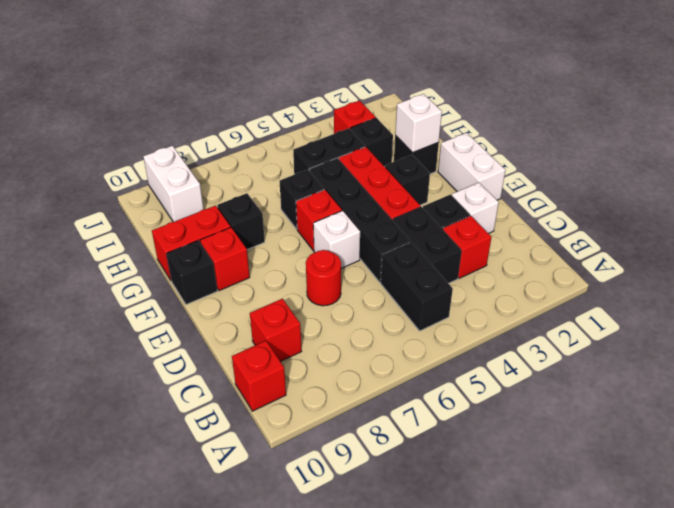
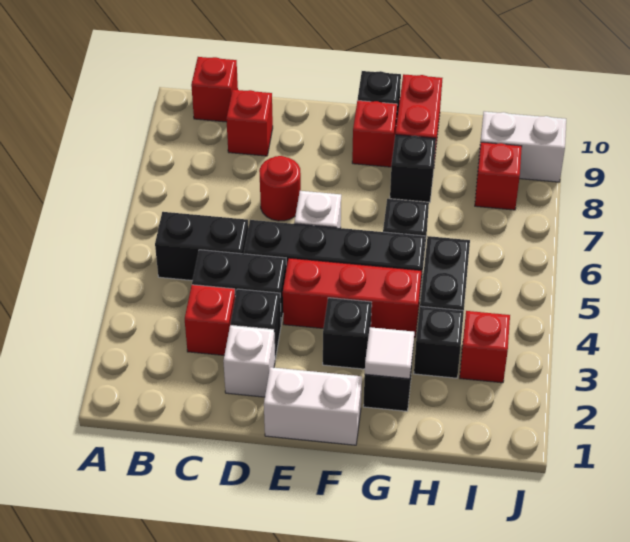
red brick F6 level 1 -> red brick I8 level 1
white brick G2 level 2 -> white tile G2 level 2

